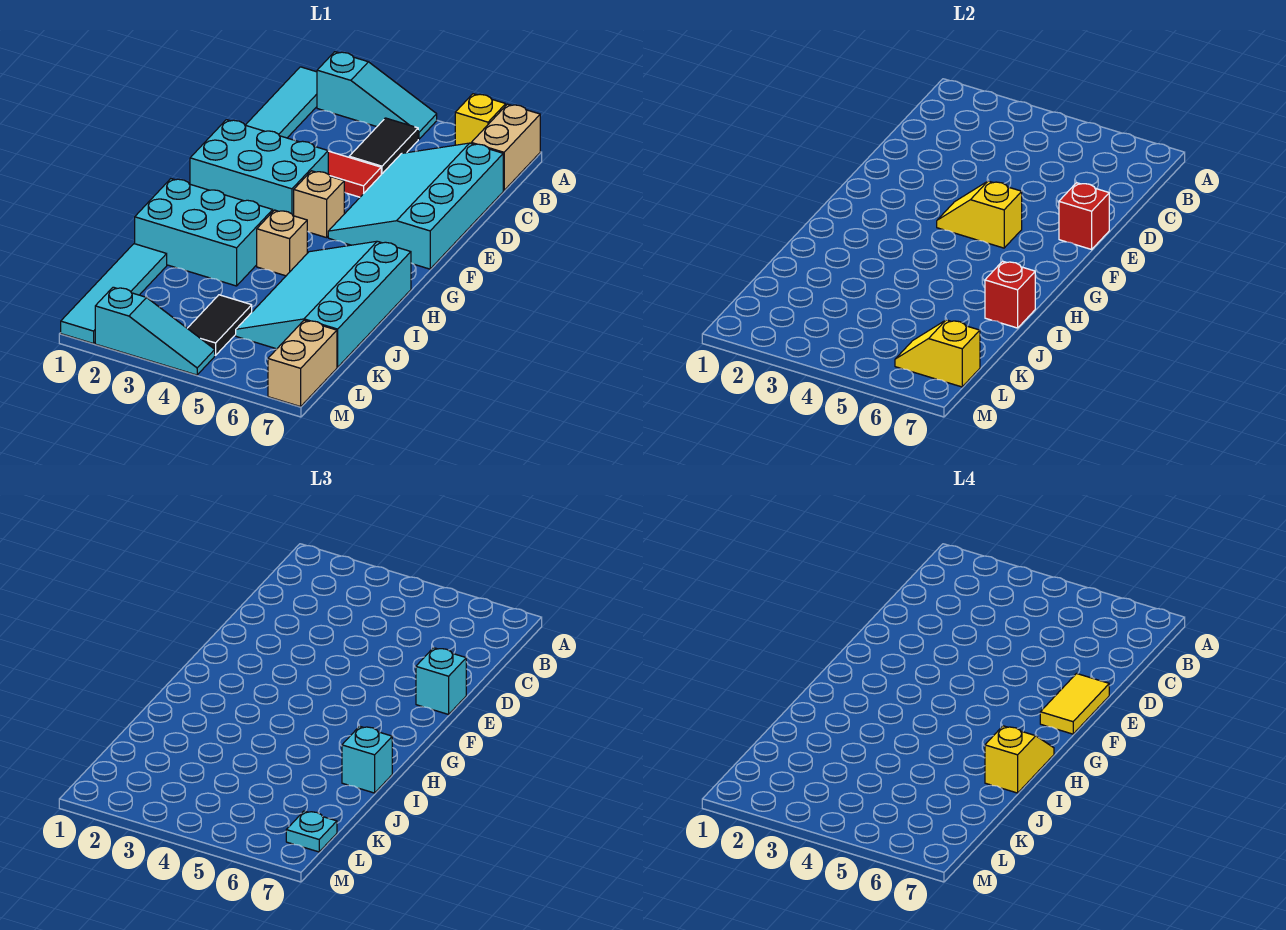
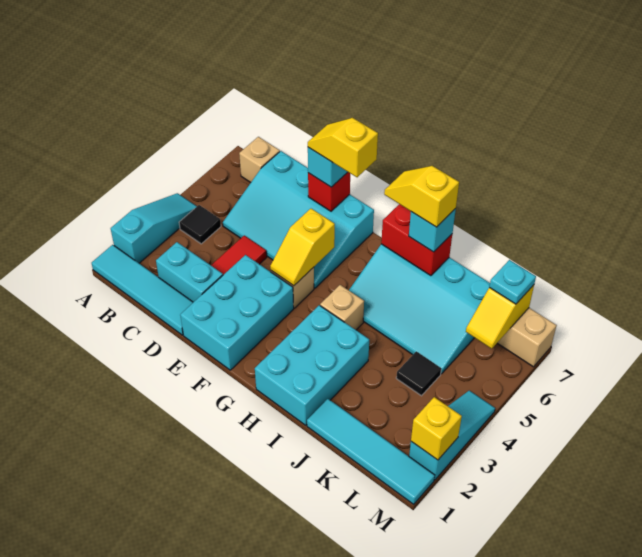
yellow brick A6 level 1 -> yellow brick M2 level 2
tan brick A7:B7 level 1 -> tan brick B7 level 1
black tile B4:C4 level 1 -> black tile B4 level 1
none -> cyan brick C2:D2 level 1
yellow tile E7:F7 level 4 -> yellow slope E7:F7 level 4 top F
red brick I7 level 2 -> red brick H7:I7 level 2
black tile K4:L4 level 1 -> black tile K4 level 1

